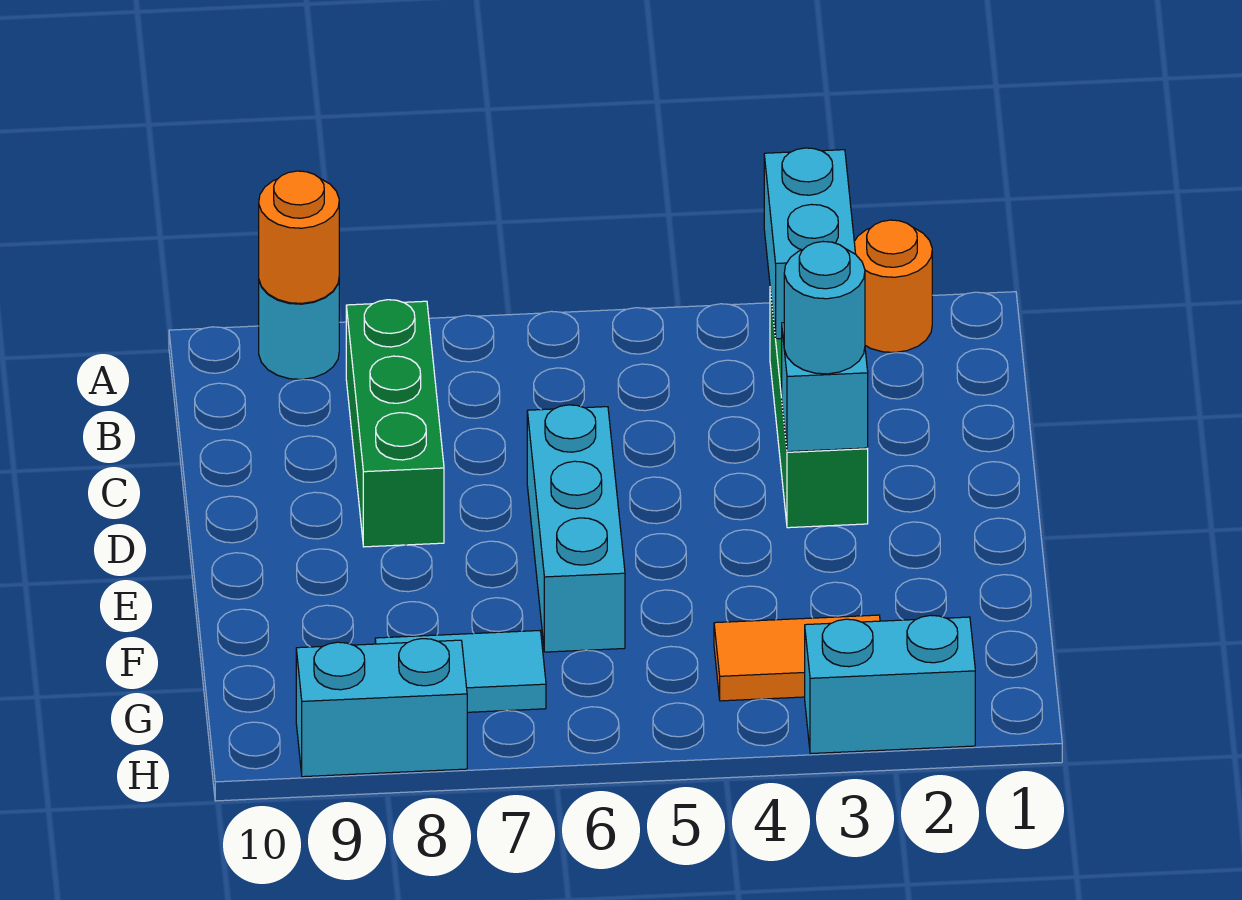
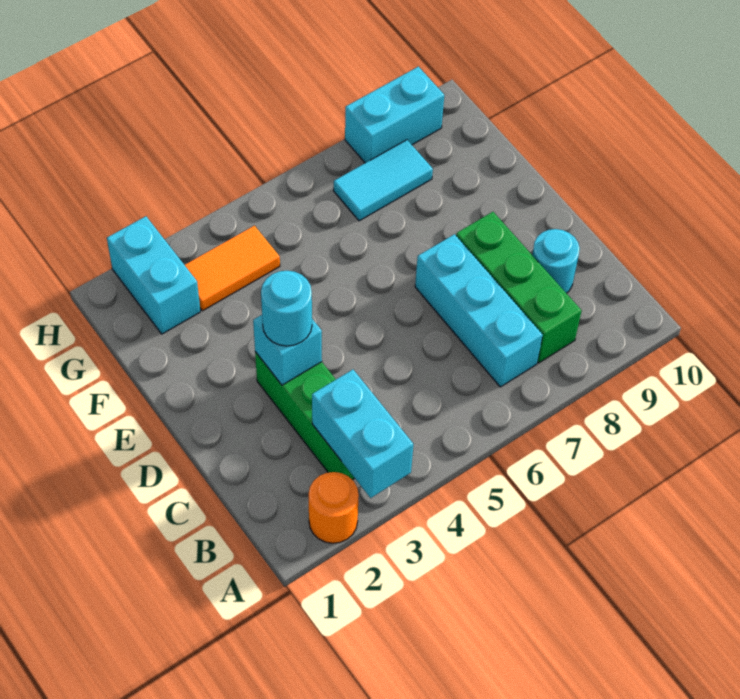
cyan round brick A9 level 1 -> cyan round brick C9 level 1
orange round brick A9 level 2 -> none
cyan brick D6:F6 level 1 -> cyan brick B7:D7 level 1
cyan brick H2:H3 level 1 -> cyan brick G2:H2 level 1

